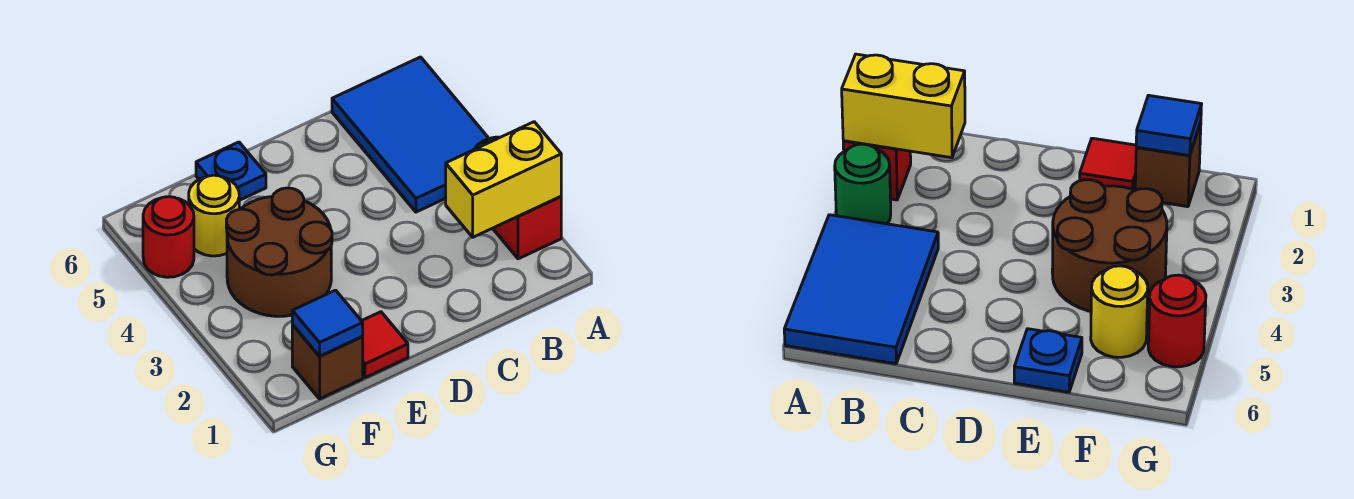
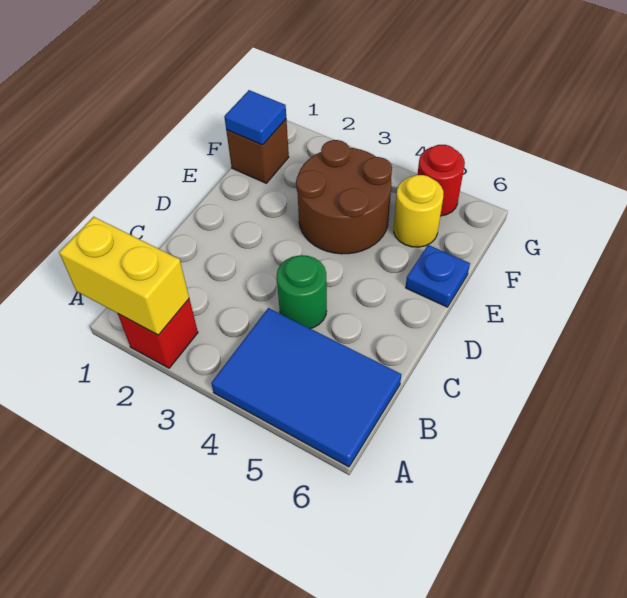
yellow brick A2:B2 level 2 -> yellow brick A1:A2 level 2
green round brick A3 level 1 -> green round brick C4 level 1
red tile E1 level 1 -> none

